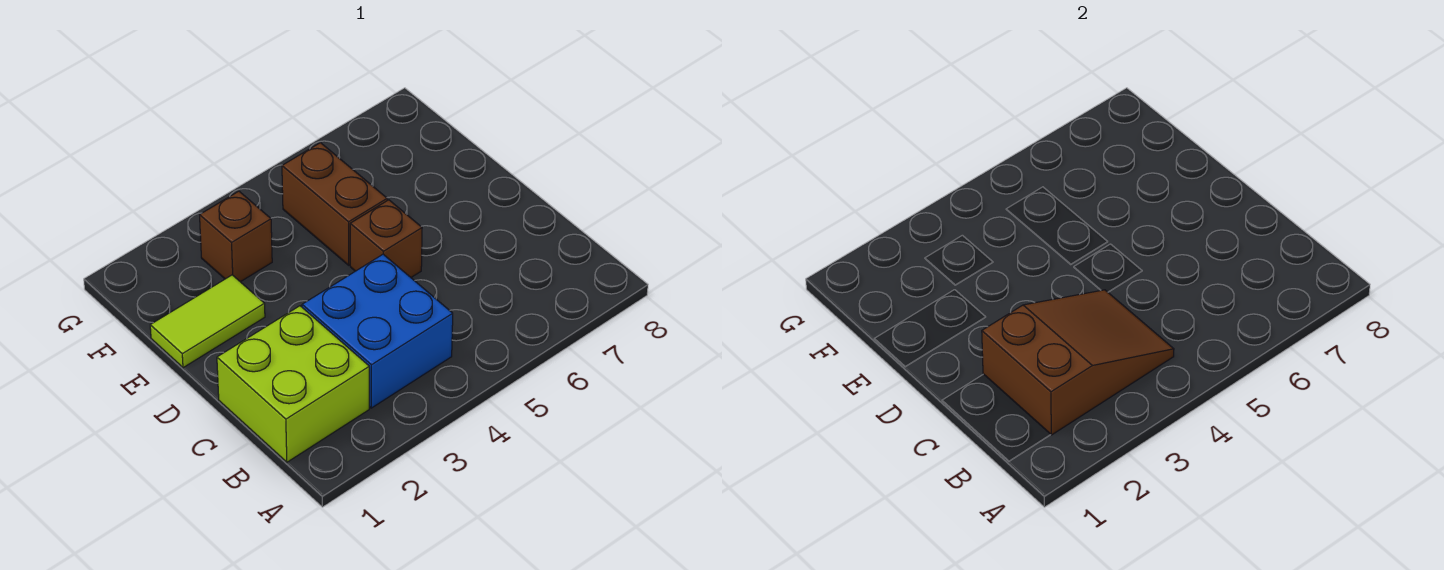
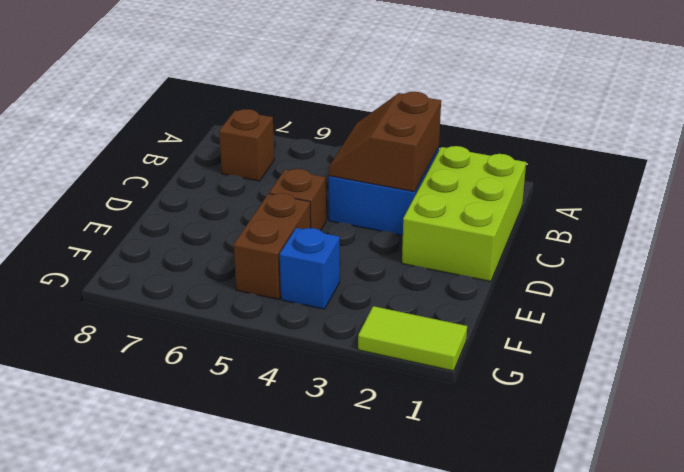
lime brick B1:C2 level 1 -> lime brick B1:D2 level 1
brown slope B2:C4 level 2 top 2 -> brown slope B3:C4 level 2 top 3
lime tile E1:E2 level 1 -> lime tile G1:G2 level 1
brown brick F3 level 1 -> brown brick B7 level 1
none -> blue brick F4 level 1

